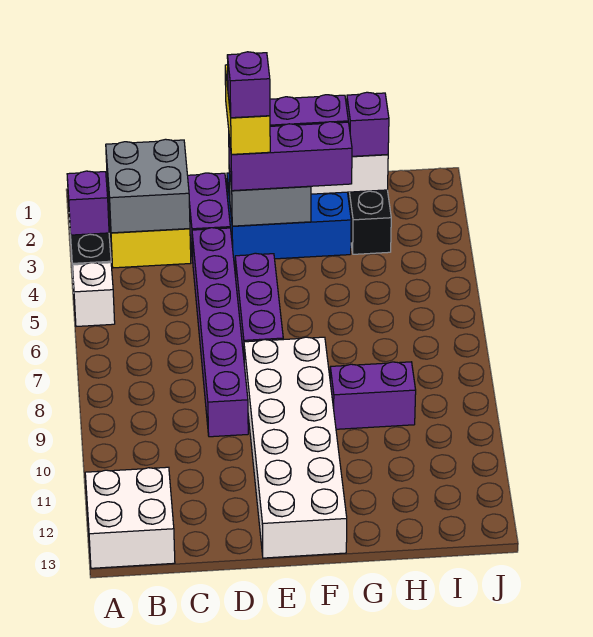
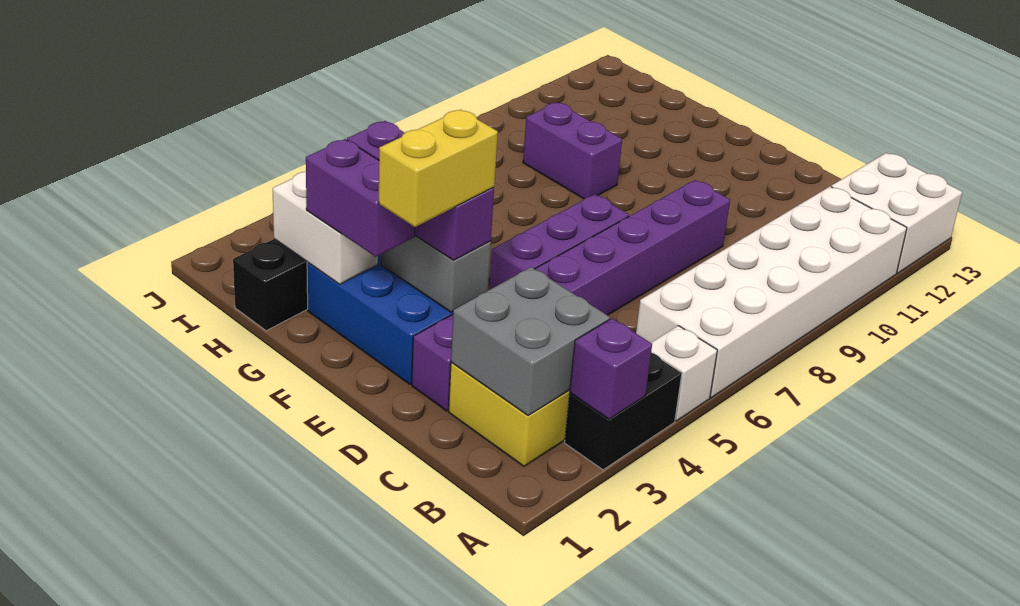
purple brick E3 level 5 -> none
white brick E8:F13 level 1 -> white brick A6:B11 level 1
purple brick H2 level 3 -> none

